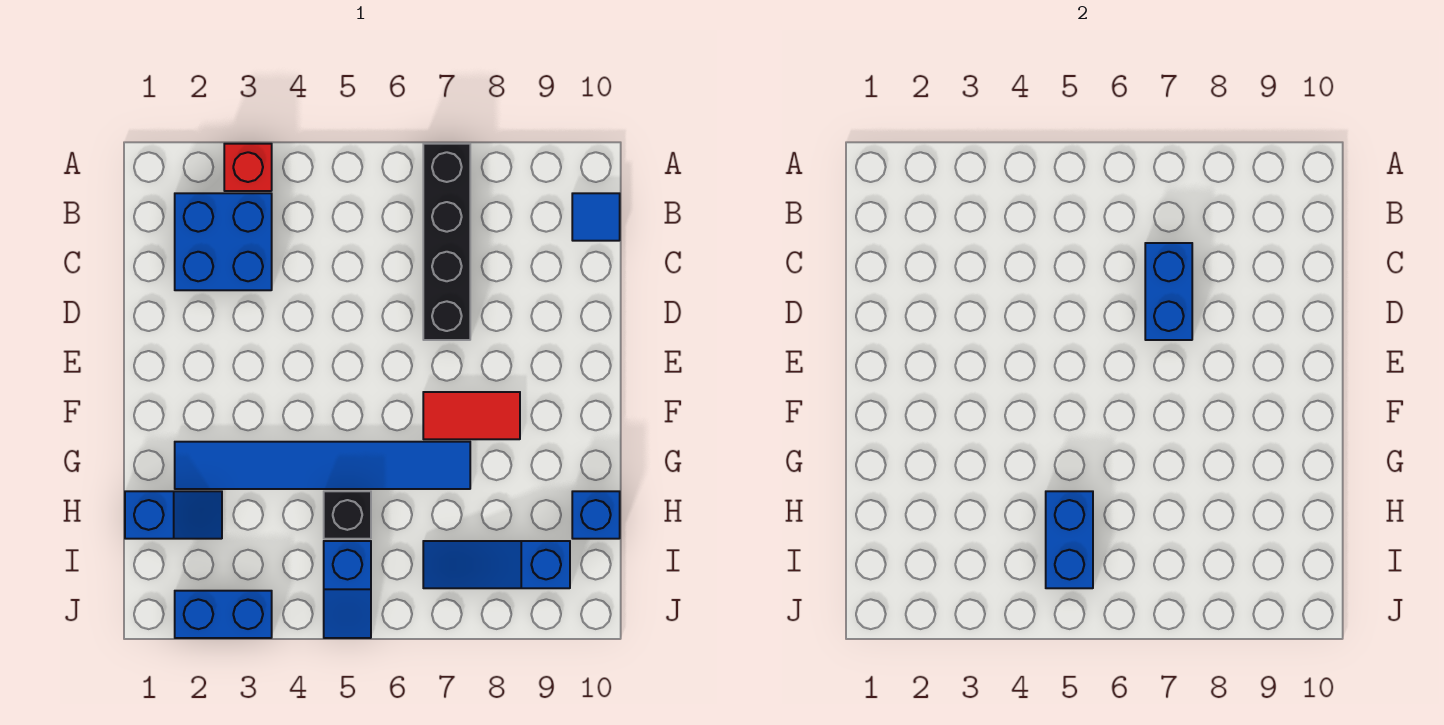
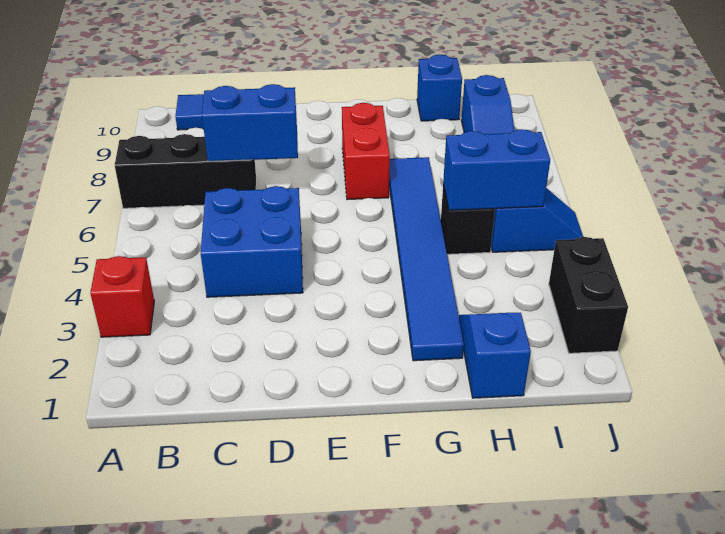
black brick A7:D7 level 1 -> black brick A7:C7 level 1
blue brick B2:C3 level 1 -> blue brick C4:D5 level 1
red tile F7:F8 level 1 -> red brick F7:F8 level 1
blue brick J2:J3 level 1 -> black brick J2:J3 level 1

